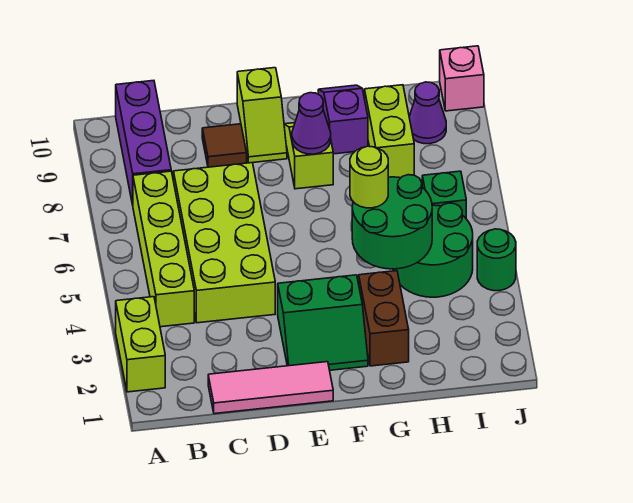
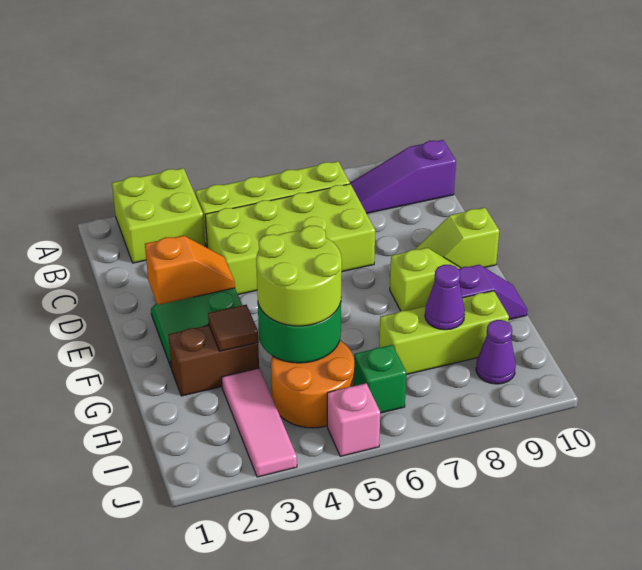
lime brick A2:A3 level 1 -> lime brick A2:B3 level 1
purple brick B8:B10 level 1 -> purple slope B8:B10 level 1 top 10
pink tile C1:E1 level 1 -> pink tile H3:J3 level 1
brown tile D9 level 1 -> brown tile G3 level 2
none -> orange slope E2:E3 level 2 top 2
purple cone F8 level 2 -> purple cone H8 level 2
lime round brick G5 level 3 -> lime round brick G4:H5 level 3
green round brick H4:I5 level 1 -> orange round brick H4:I5 level 1
lime brick H8:H9 level 1 -> lime brick H7:H9 level 1
green round brick J4 level 1 -> none
pink brick J10 level 1 -> pink brick J5 level 1

